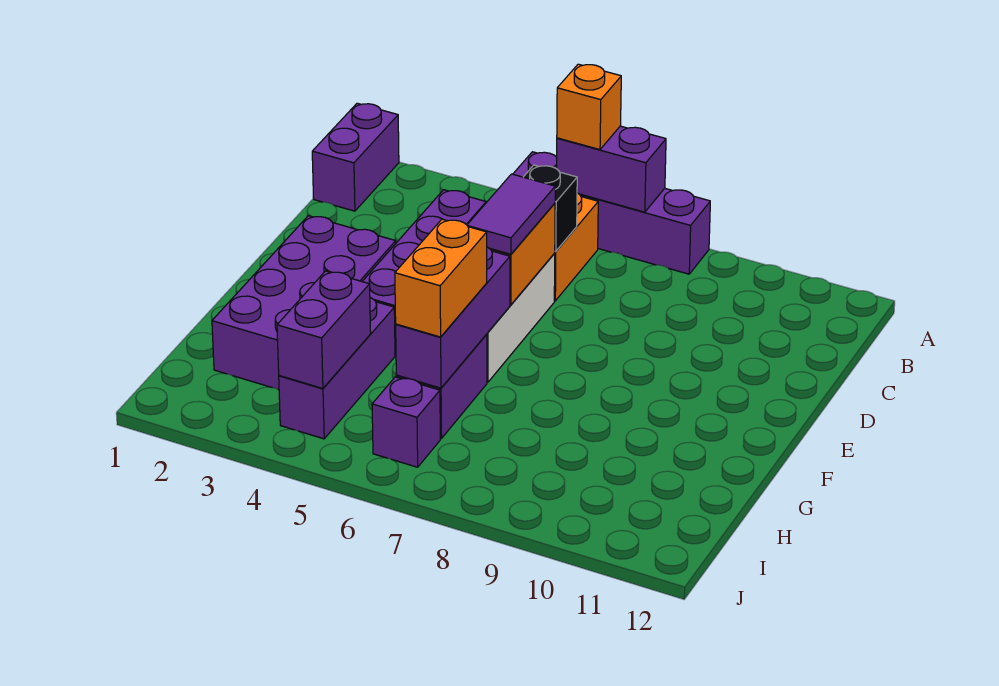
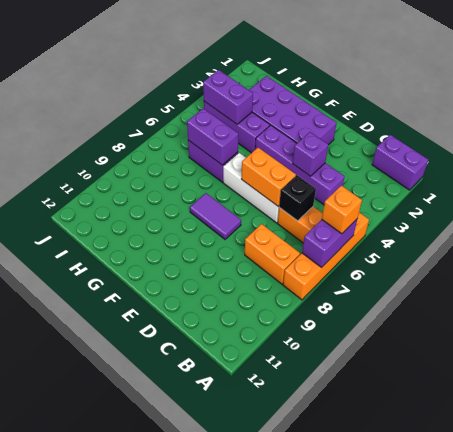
purple brick A5:A8 level 1 -> orange brick A5:A8 level 1
purple tile D6:E6 level 3 -> purple tile E8:F8 level 1
purple brick F6:H6 level 2 -> purple brick G6:H6 level 2
orange brick G6:H6 level 3 -> orange brick B8:C8 level 1
purple brick I6 level 1 -> purple brick D4 level 2

